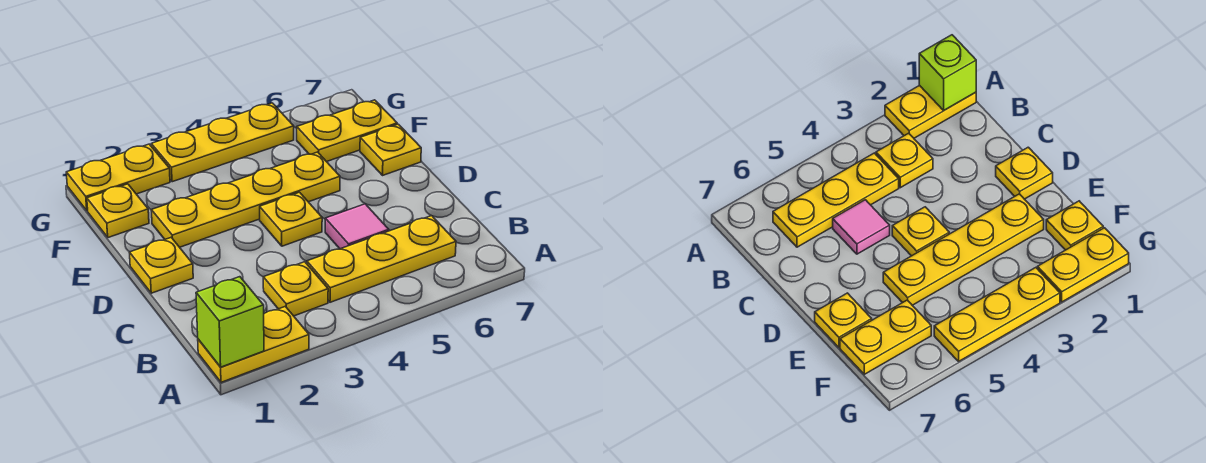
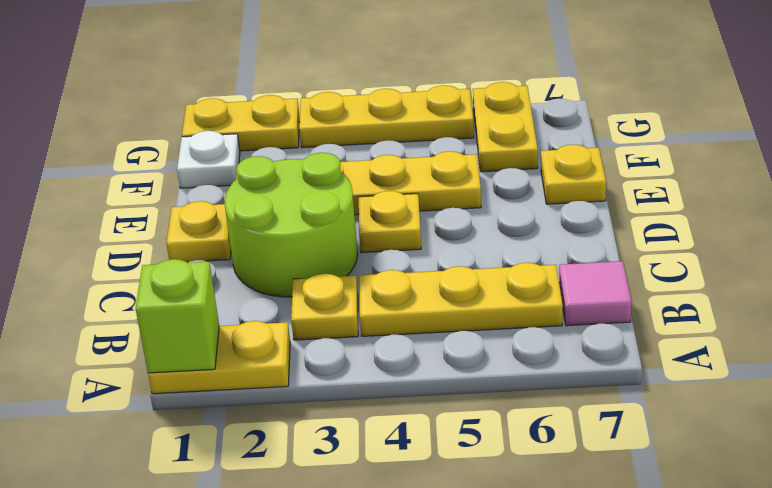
none -> lime round brick C2:D3 level 1
pink tile C5 level 1 -> pink tile B7 level 1
yellow plate F1 level 1 -> white plate F1 level 1
yellow plate F6:F7 level 1 -> yellow plate F6:G6 level 1

